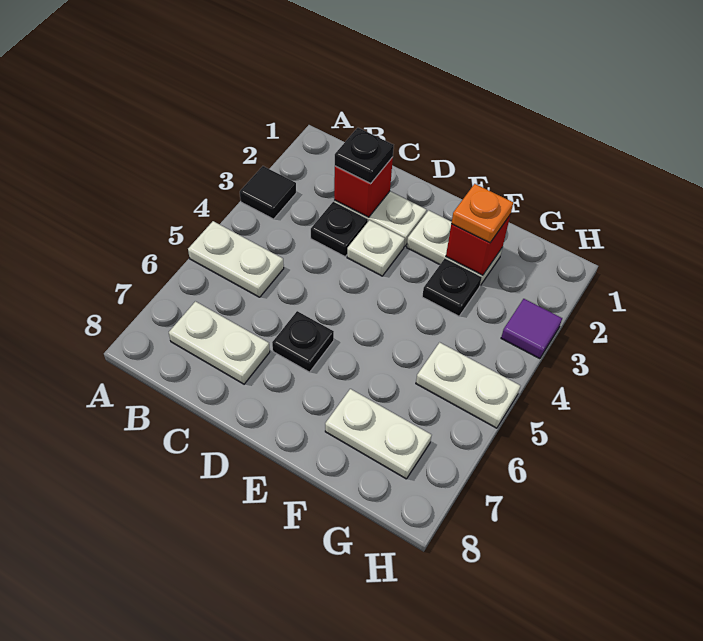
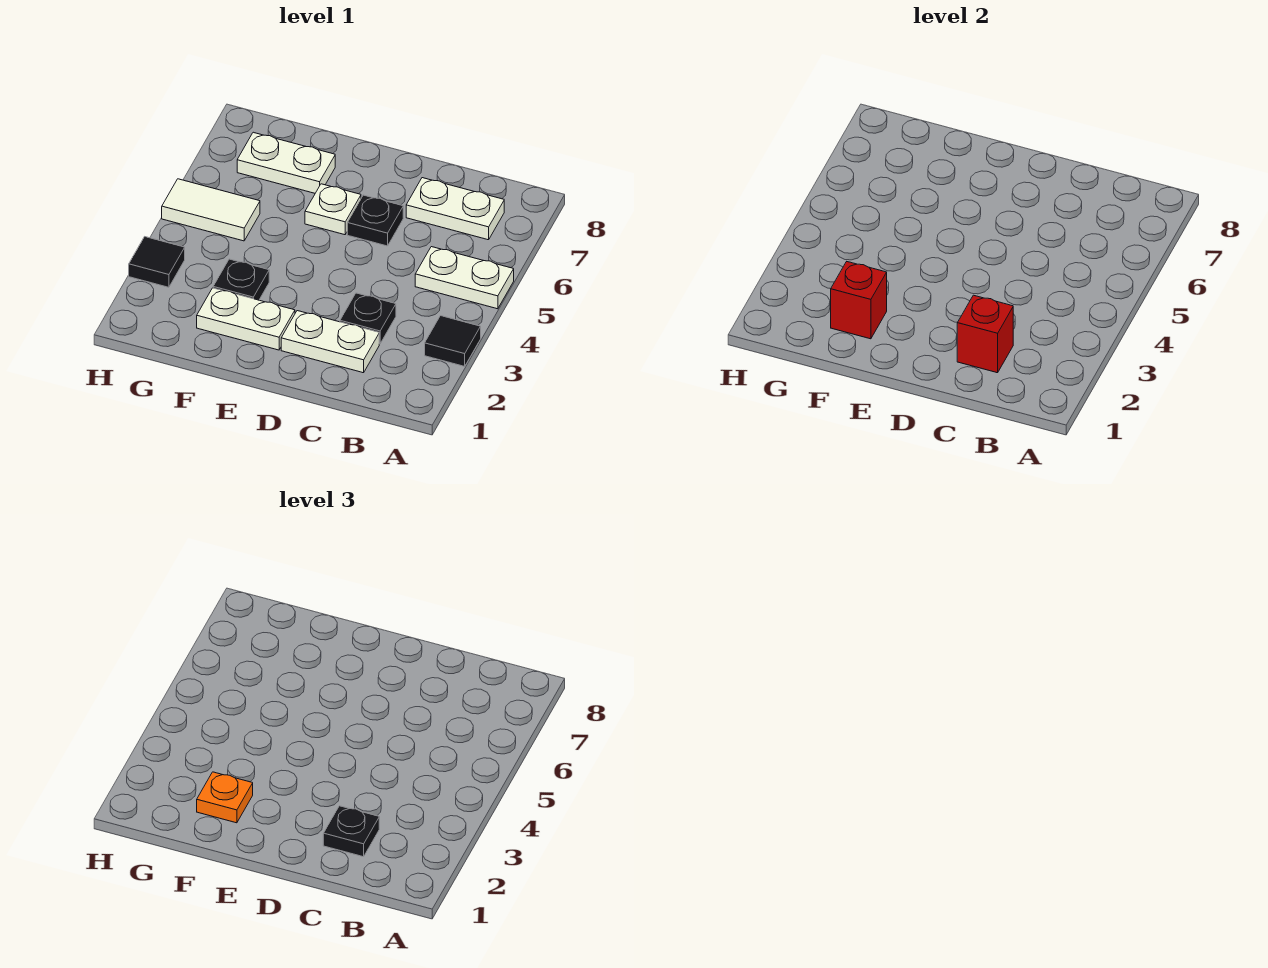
white plate D3 level 1 -> white plate E6 level 1
white plate G5:H5 level 1 -> white tile G5:H5 level 1
purple tile H3 level 1 -> black tile H3 level 1

